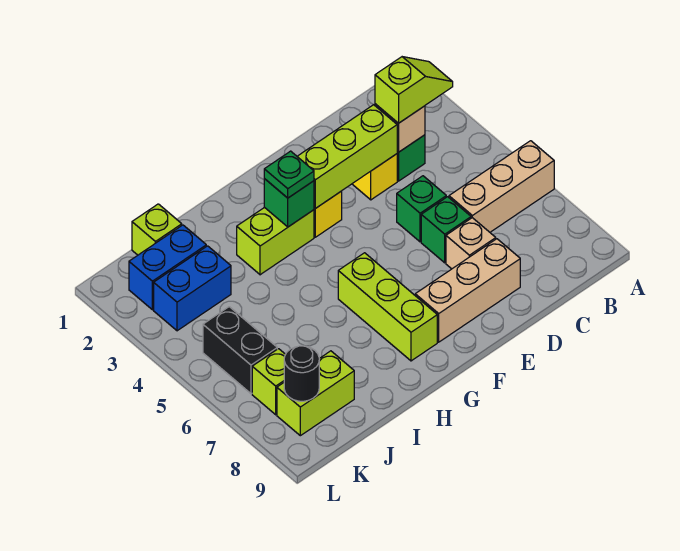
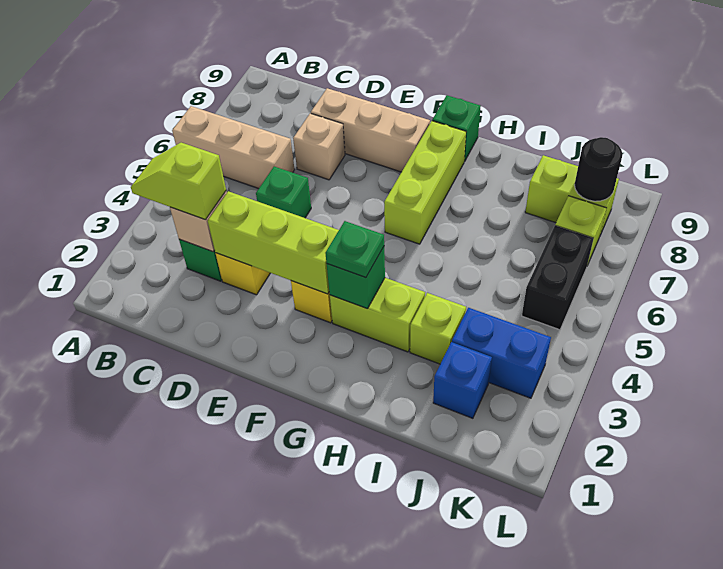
green brick D6 level 1 -> green brick G9 level 1
lime brick J1 level 1 -> lime brick I3 level 1
blue brick J2:K2 level 1 -> blue brick J2 level 1

